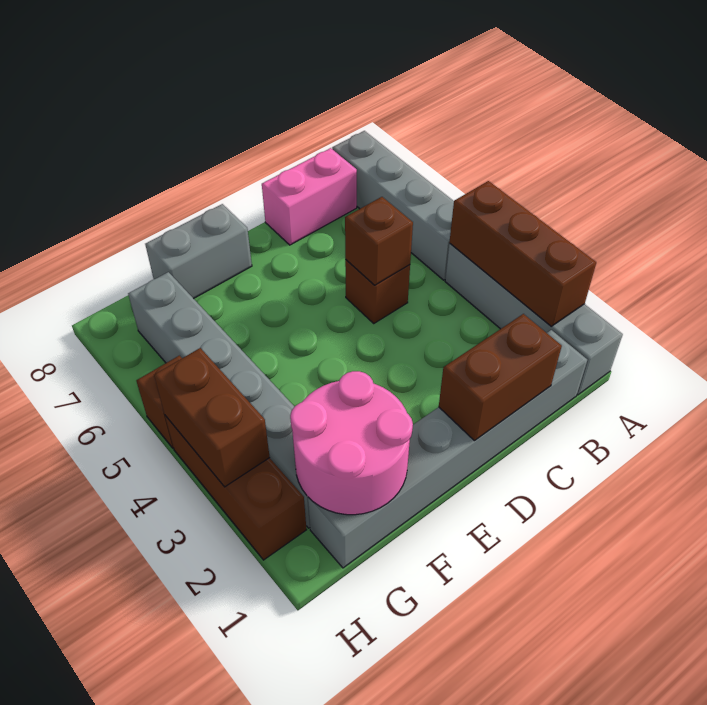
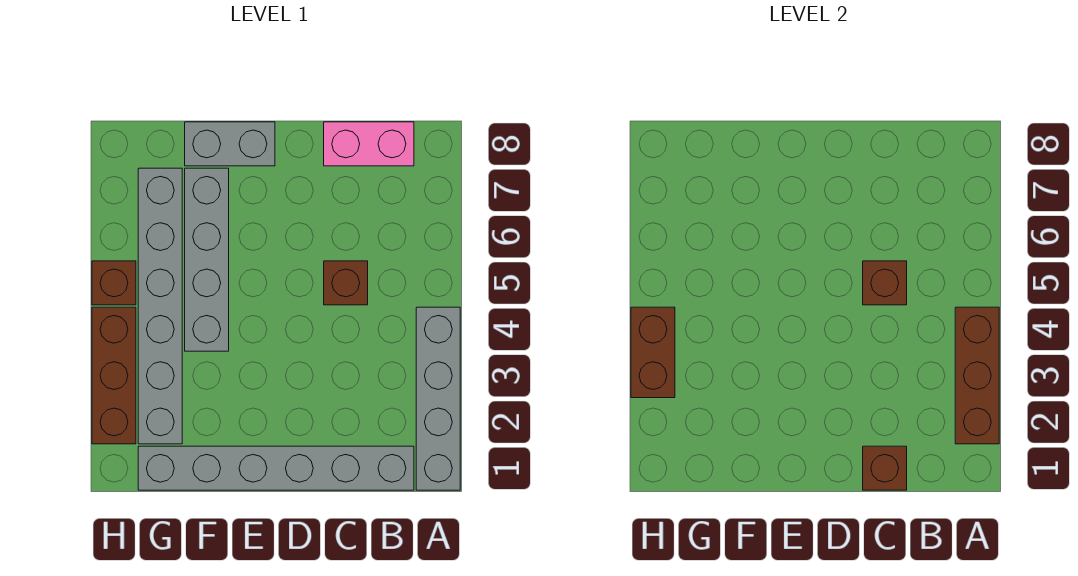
grey brick A5:A8 level 1 -> grey brick F4:F7 level 1
brown brick C1:D1 level 2 -> brown brick C1 level 2
pink round brick F1:G2 level 2 -> none

